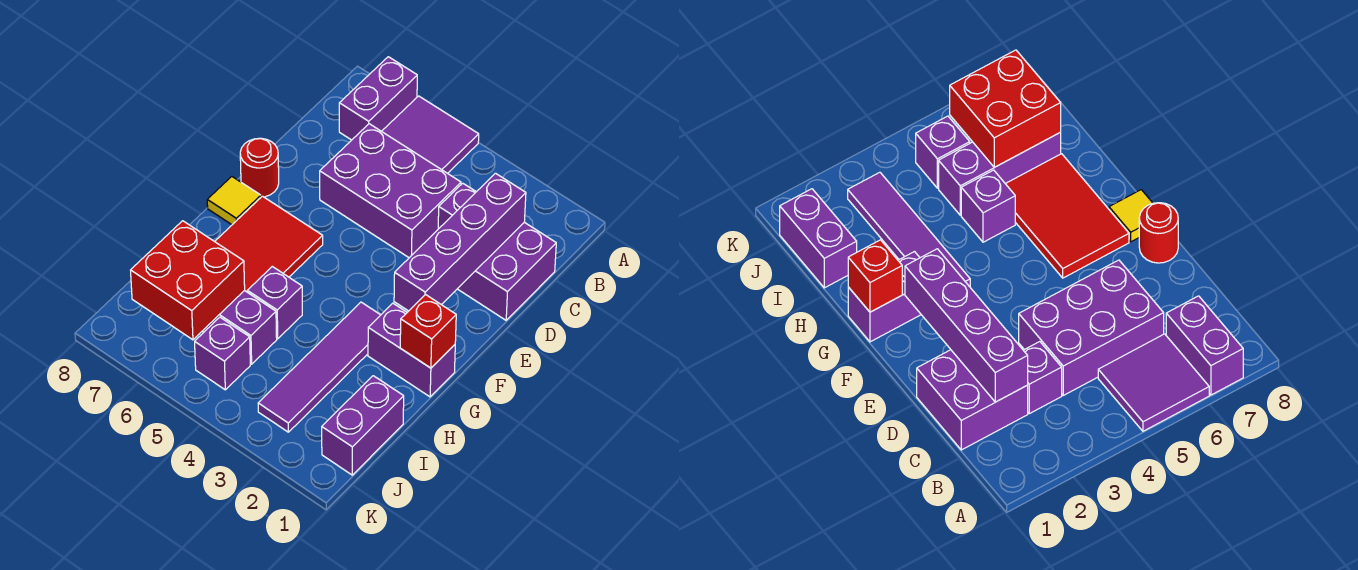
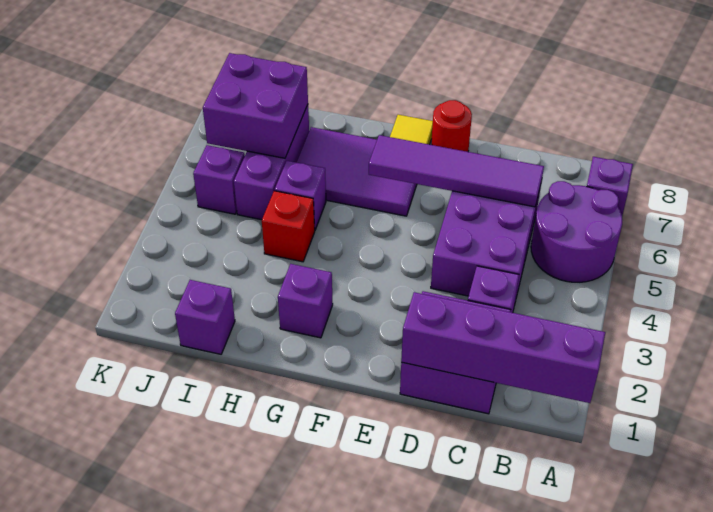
purple tile A5:B6 level 1 -> purple round brick A5:B6 level 1
purple brick A7:B7 level 1 -> purple brick A7 level 1
purple brick C2:F2 level 2 -> purple brick A1:D1 level 2
red tile F6:H7 level 1 -> purple tile F6:H7 level 1
purple brick G1:G2 level 1 -> purple brick G2 level 1
red brick G1 level 2 -> red brick H4 level 1
purple tile G3:J3 level 1 -> purple tile C6:F6 level 2
purple brick I1:J1 level 1 -> purple brick I1 level 1
red brick I6:J7 level 2 -> purple brick I6:J7 level 2

